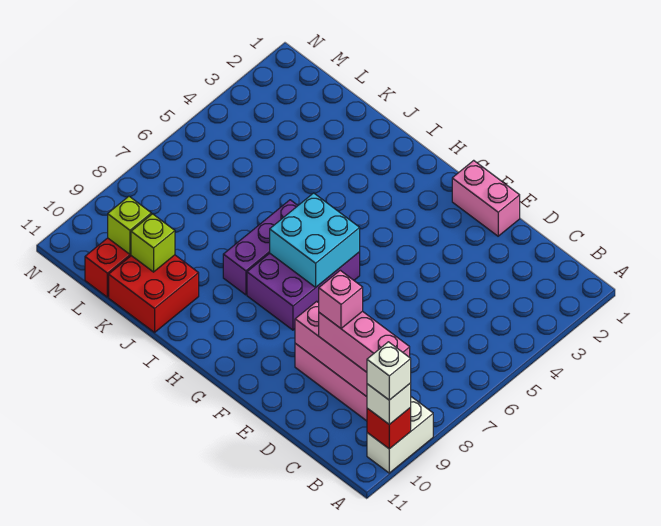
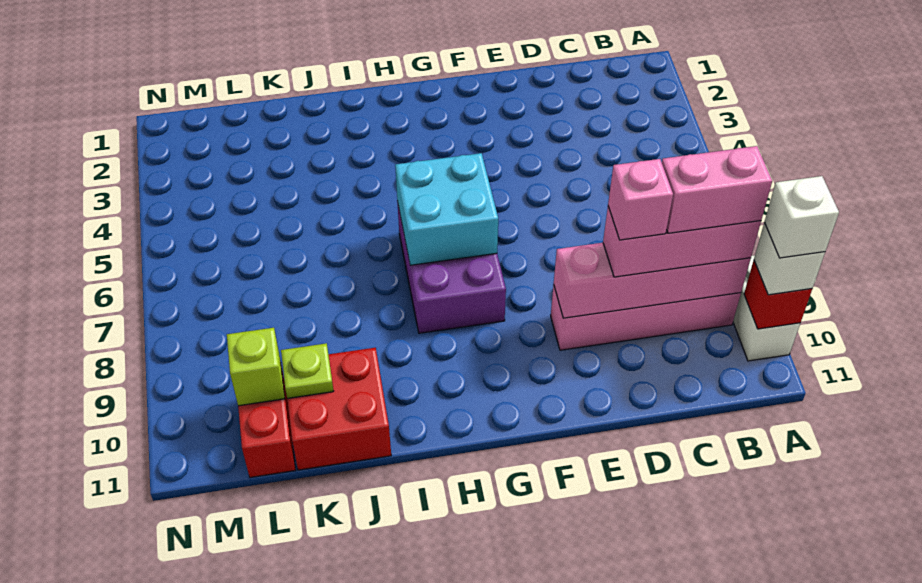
pink brick E1:F1 level 1 -> pink brick B9:C9 level 4
purple brick I6:I8 level 1 -> none
lime brick K10 level 2 -> lime plate K10 level 2

